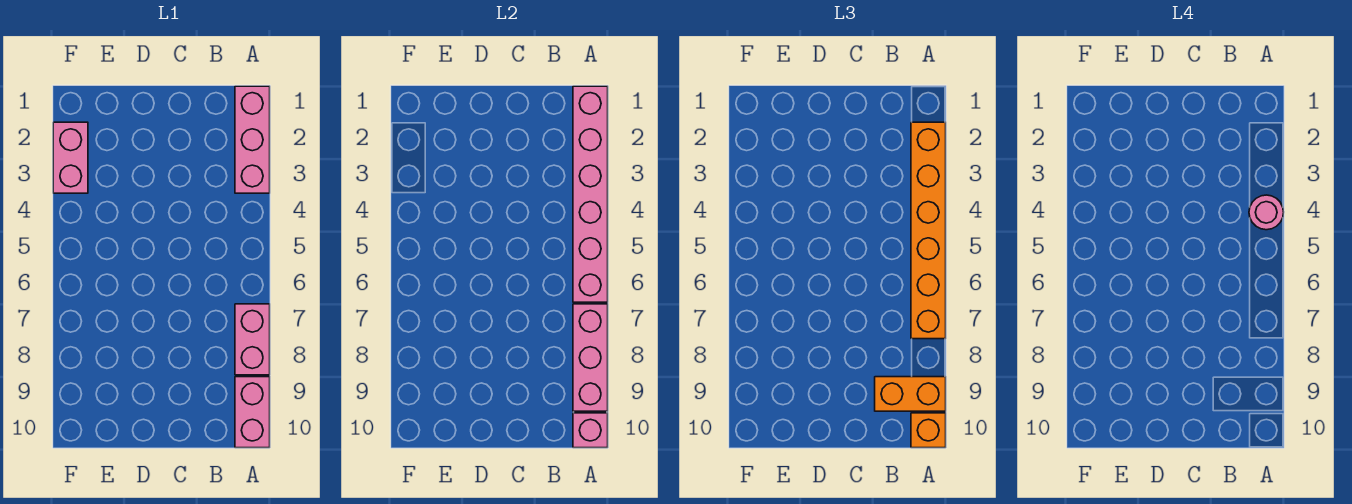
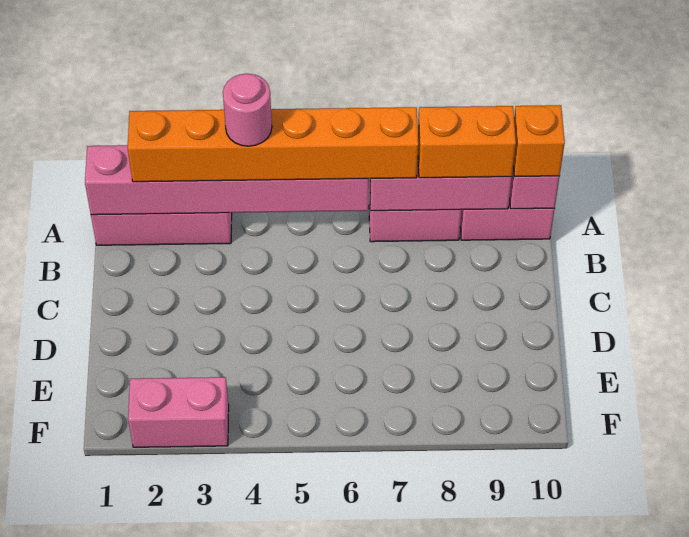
orange brick A9:B9 level 3 -> orange brick A8:A9 level 3

